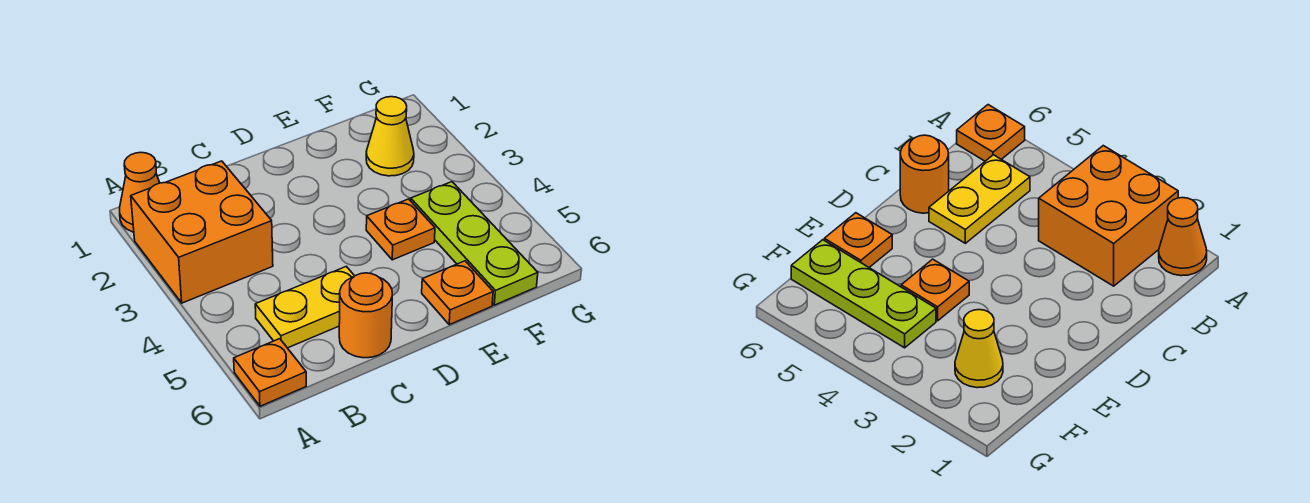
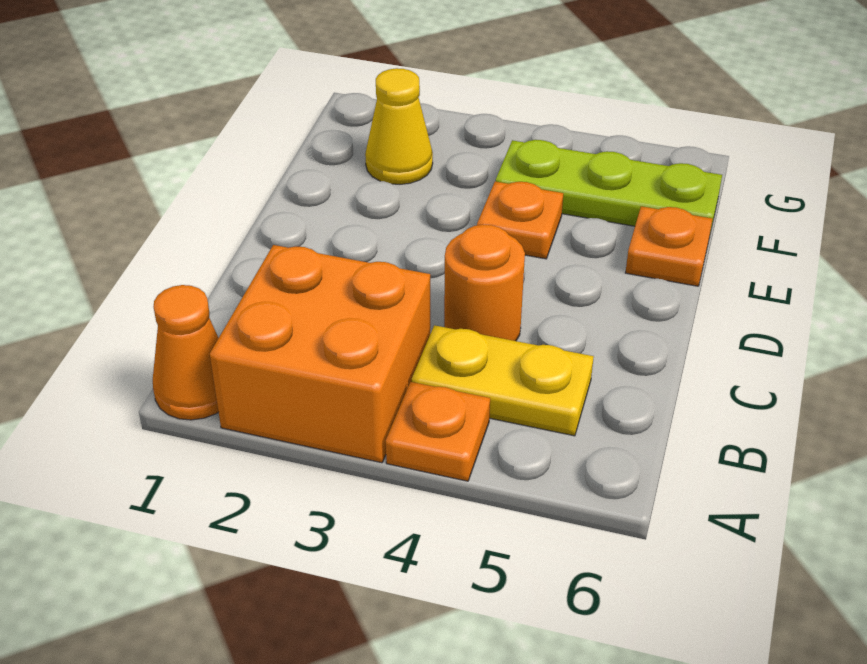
orange plate A6 level 1 -> orange plate A4 level 1
yellow plate B5:C5 level 1 -> yellow plate B4:B5 level 1
orange round brick C6 level 1 -> orange round brick C4 level 1

